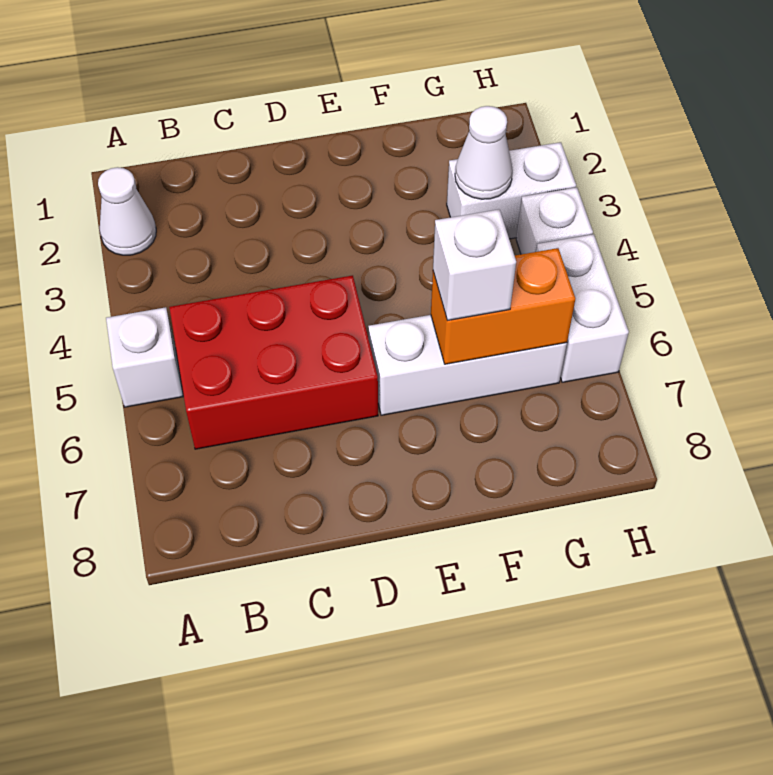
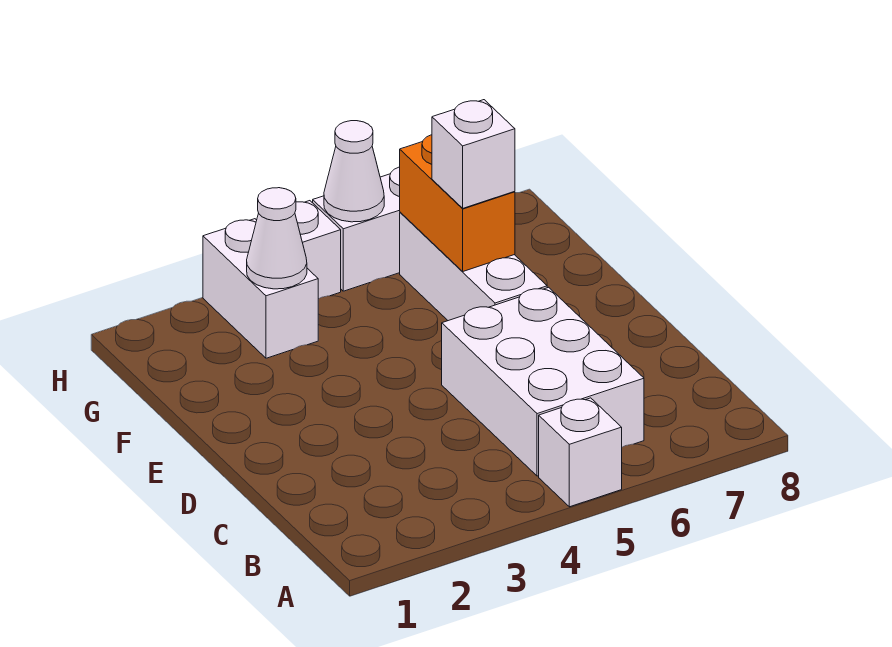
white cone A2 level 1 -> white cone H5 level 2
red brick B5:D6 level 1 -> white brick B5:D6 level 1

